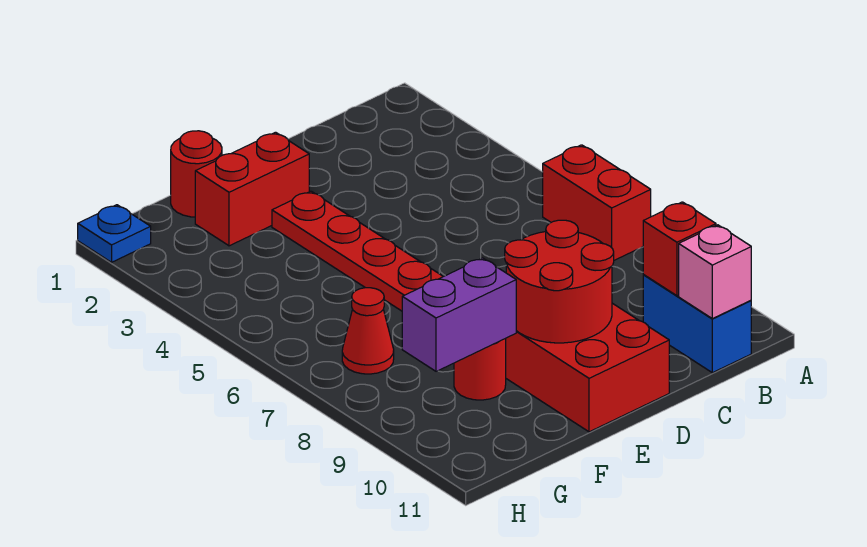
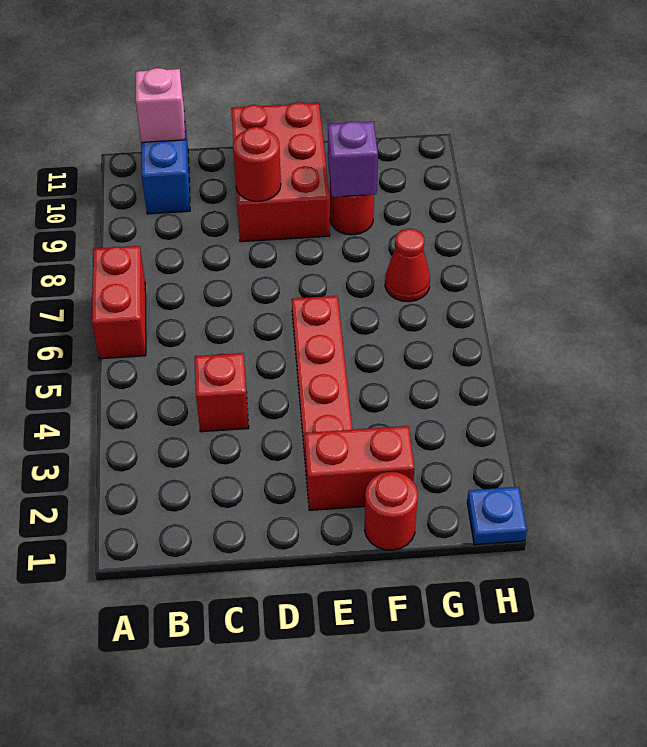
red brick B10 level 2 -> red brick C4 level 1
red round brick D9:E10 level 2 -> red round brick D9 level 2
purple brick F9:G9 level 2 -> purple brick F9 level 2

